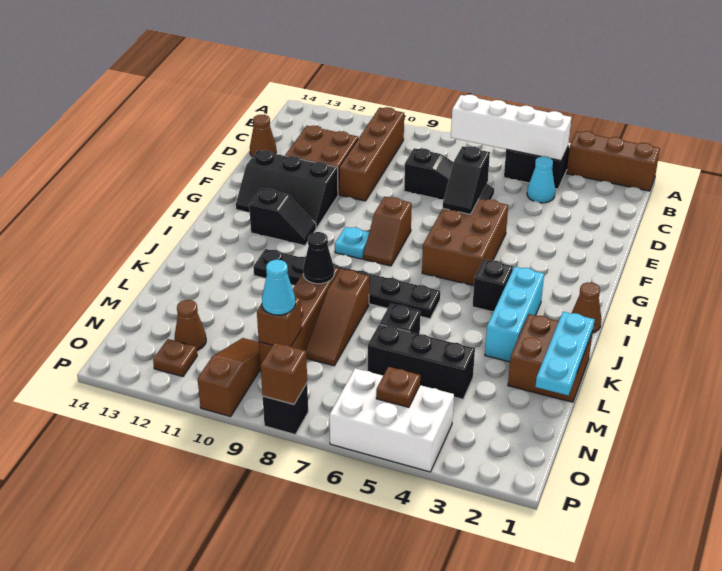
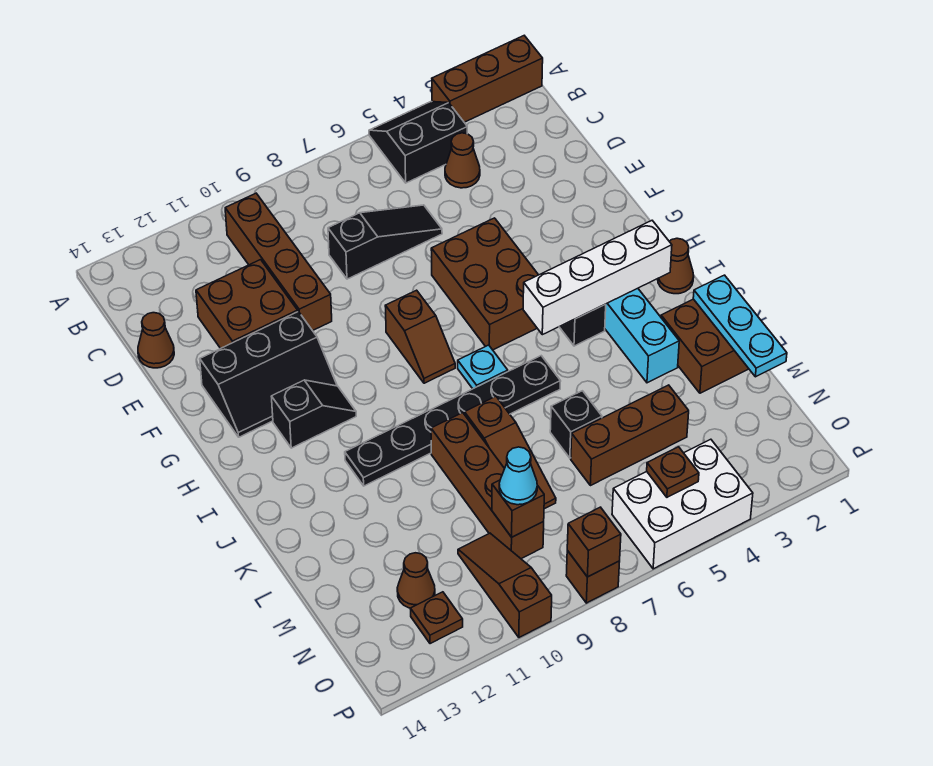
white brick B4:B7 level 2 -> white brick I2:I5 level 2
cyan cone C4 level 1 -> brown cone C4 level 1
black slope E6:F6 level 2 top E -> none
cyan plate H9 level 1 -> cyan plate I7 level 1
black cone K9 level 2 -> none
black brick M4:M6 level 1 -> brown brick M4:M6 level 1
black brick P8 level 1 -> brown brick P8 level 1

